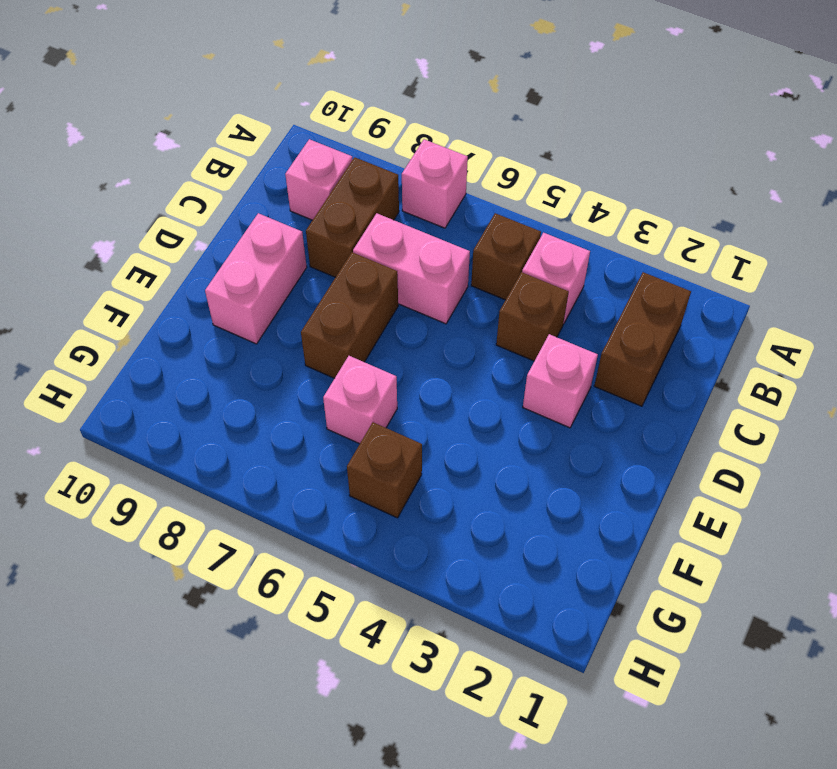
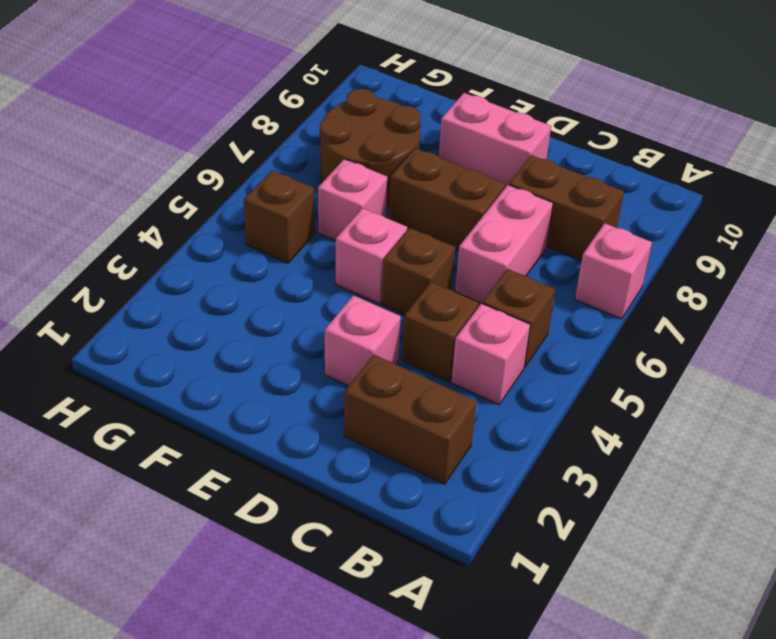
pink brick B9 level 1 -> pink brick E5 level 1
none -> brown brick D5 level 1
none -> brown round brick F7:G8 level 1

